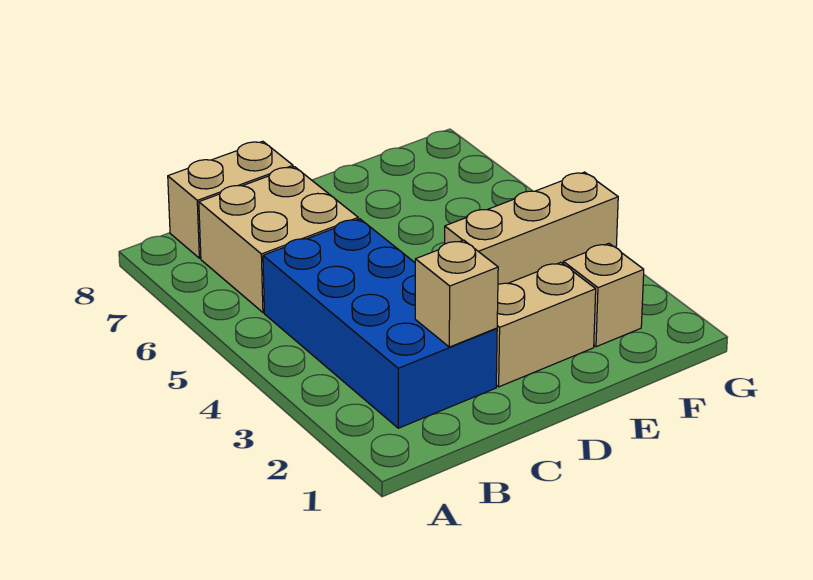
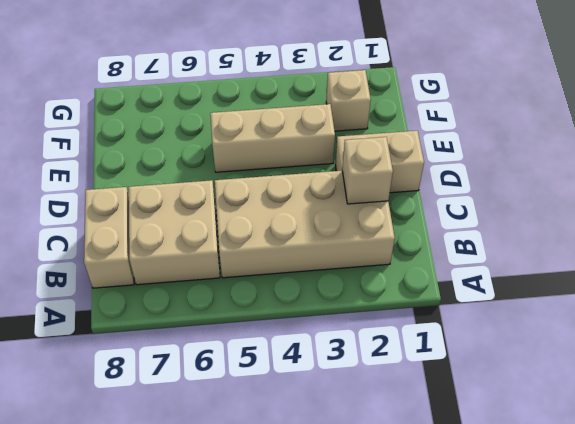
blue brick B2:C5 level 1 -> tan brick B2:C5 level 1
tan brick D2:E2 level 1 -> tan brick D1:D2 level 1
tan brick E4:G4 level 1 -> tan brick E3:E5 level 1

